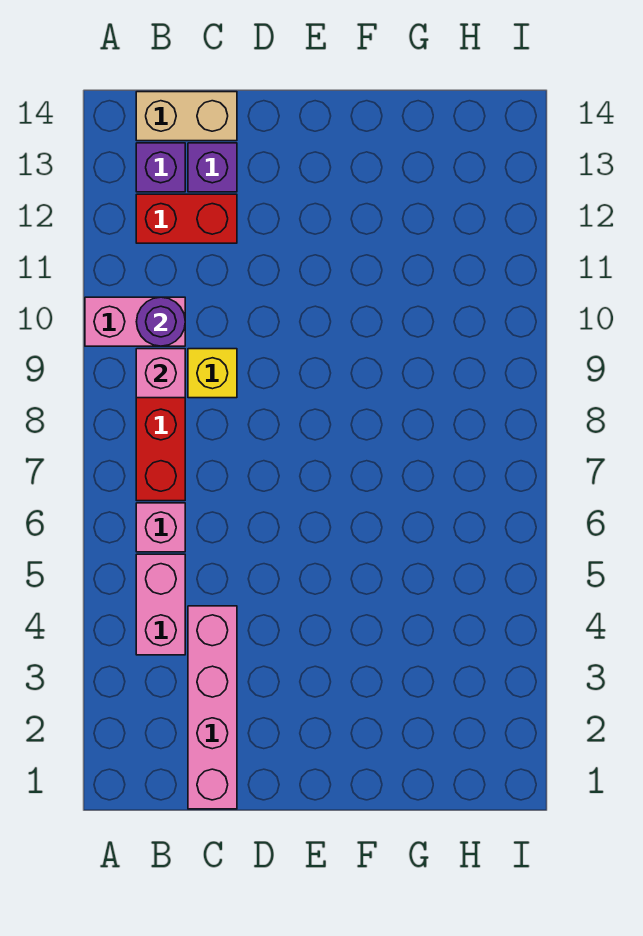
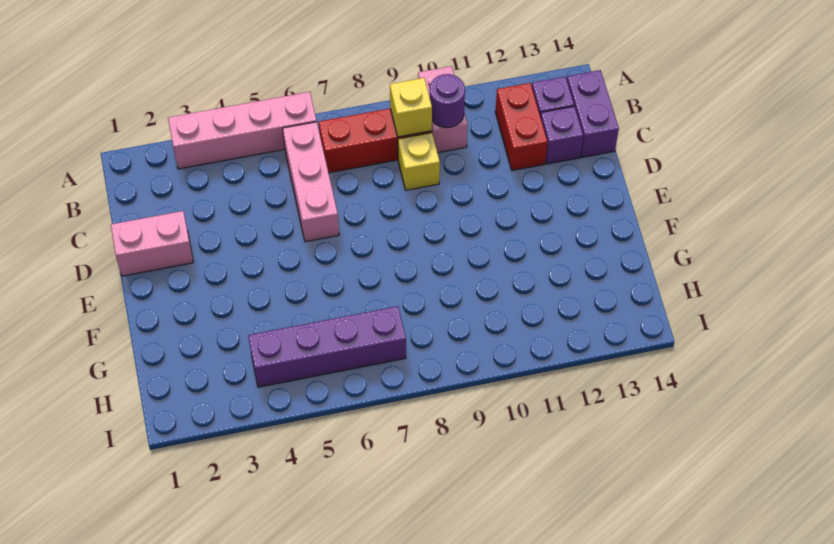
pink brick B4:B5 level 1 -> pink brick D1:D2 level 1
pink brick B6 level 1 -> pink brick B6:D6 level 1
pink brick B9 level 2 -> yellow brick B9 level 2
tan brick B14:C14 level 1 -> purple brick B14:C14 level 1
pink brick C1:C4 level 1 -> pink brick A3:A6 level 1
none -> purple brick H4:H7 level 1

